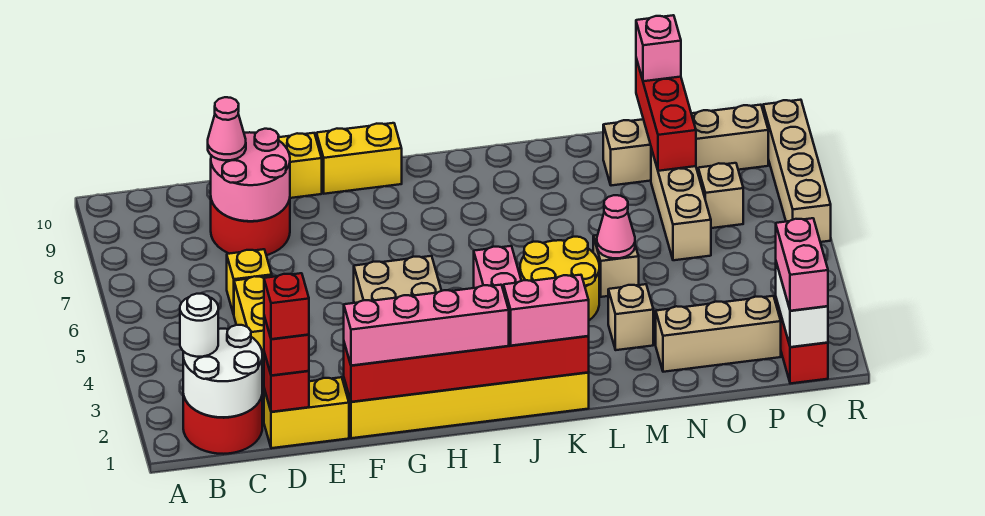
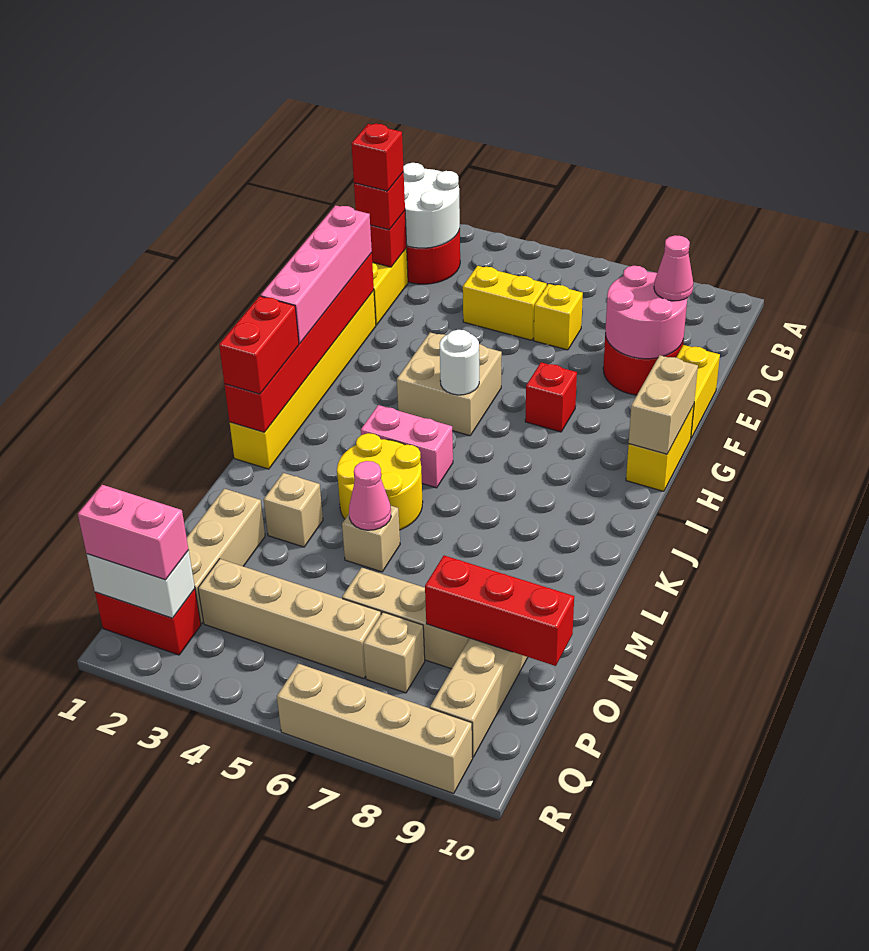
white round brick B2 level 3 -> white round brick H5 level 2
none -> red brick G7 level 1
none -> tan brick G10:H10 level 2
pink brick J1:K1 level 3 -> red brick J1:K1 level 3
pink brick O10 level 3 -> none
none -> tan brick P3:P6 level 1

